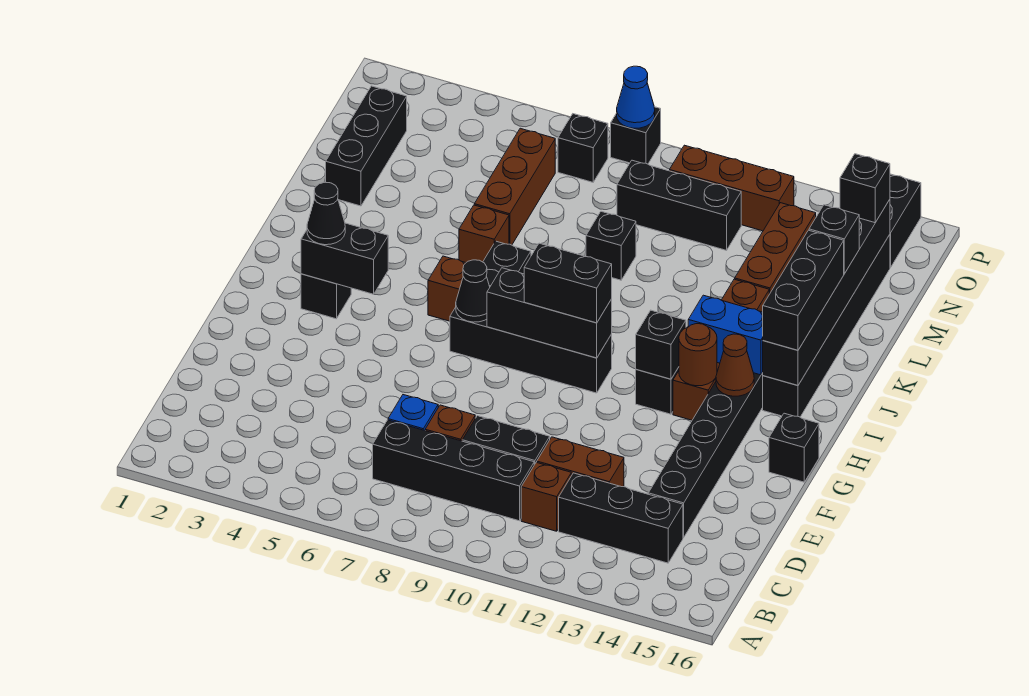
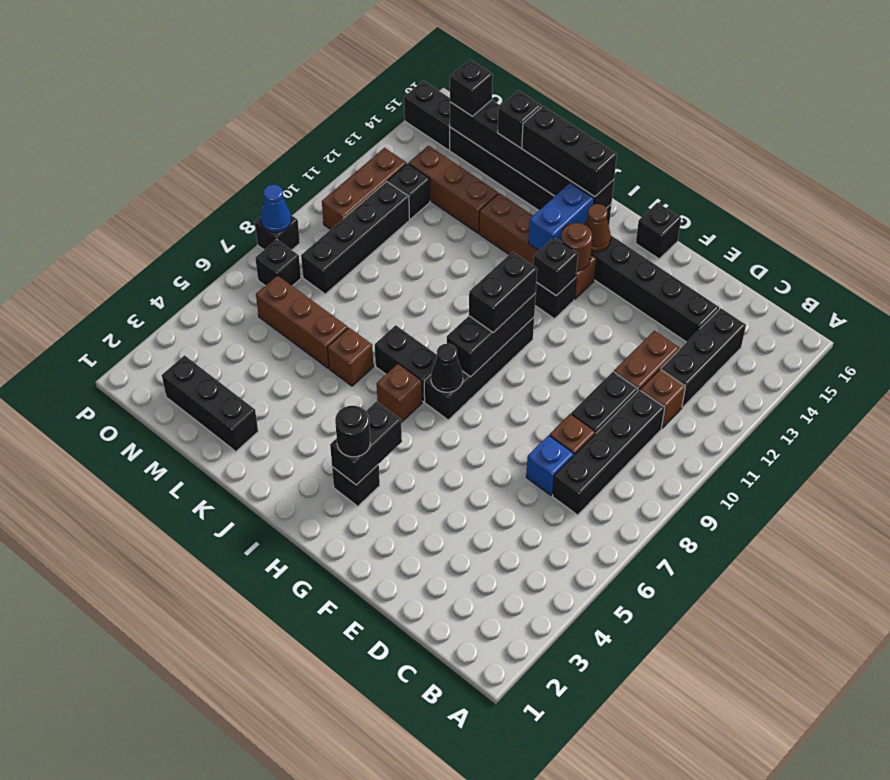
black cone H3 level 3 -> black round brick H3 level 3
black brick L9 level 1 -> black brick N12 level 1
black brick N9:N11 level 1 -> black brick N8:N11 level 1

